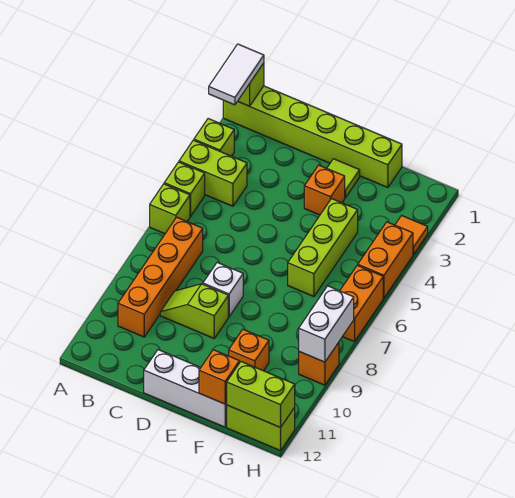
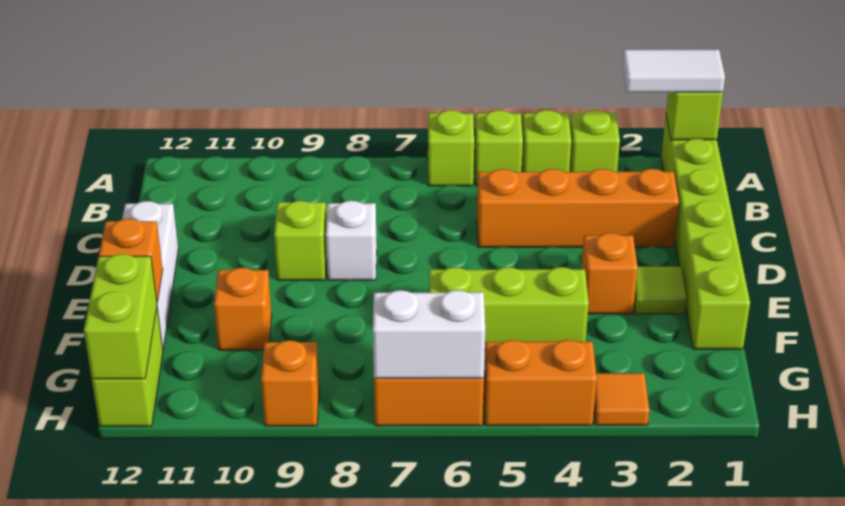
lime brick A4:B4 level 1 -> lime brick A4 level 1
orange brick B7:B10 level 1 -> orange brick C2:C5 level 1
white brick H8:H9 level 2 -> white brick H6:H7 level 2

